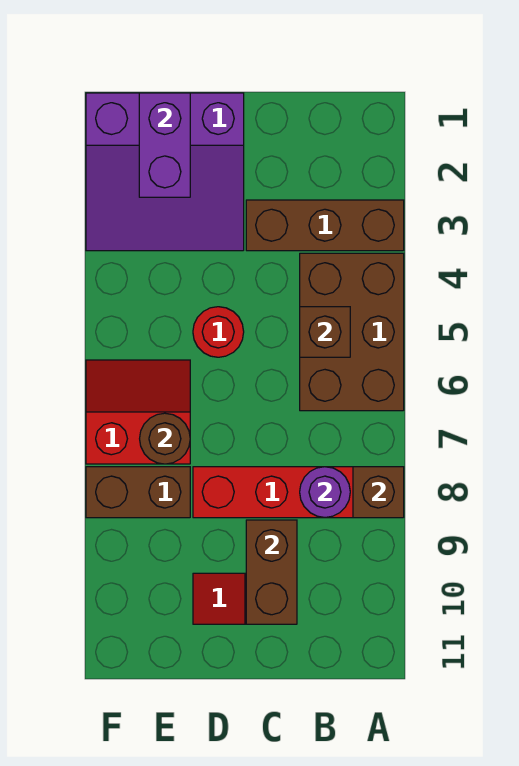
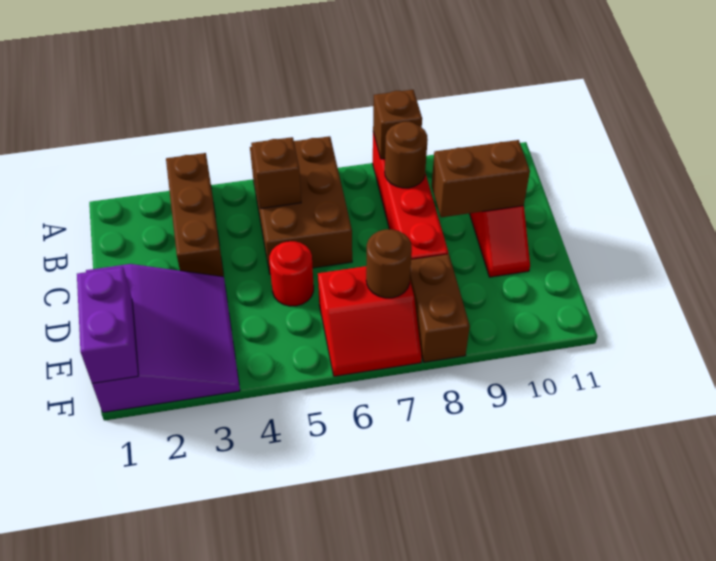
brown brick A4:B6 level 1 -> brown brick A5:C6 level 1
purple round brick B8 level 2 -> brown round brick B8 level 2
purple brick E1:E2 level 2 -> purple brick E1:F1 level 2
red slope E6:F7 level 1 top 7 -> red slope E6:F7 level 1 top E

